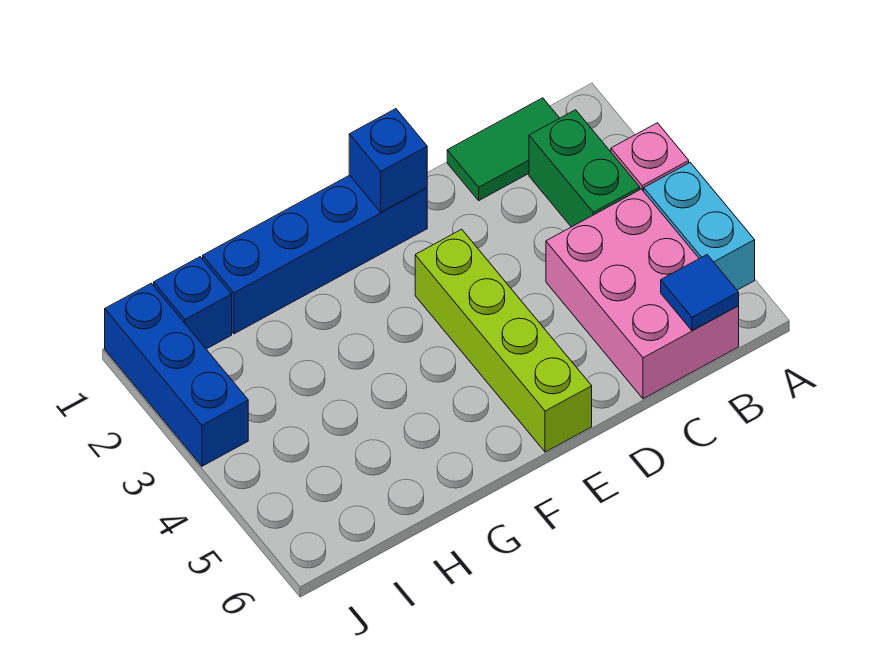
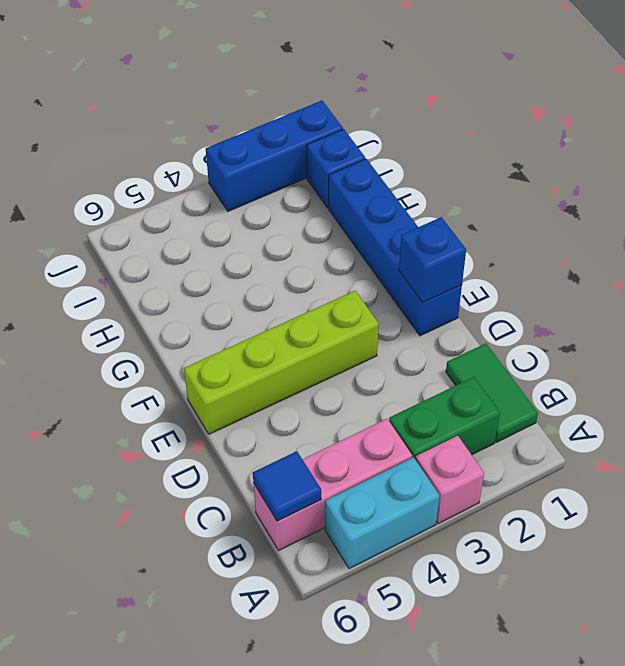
pink brick B4:C6 level 1 -> pink brick B4:B6 level 1

